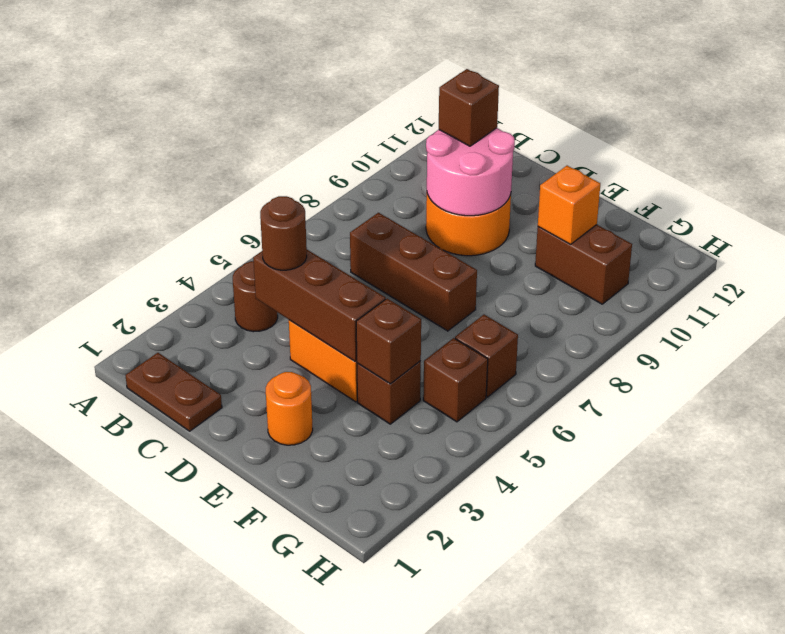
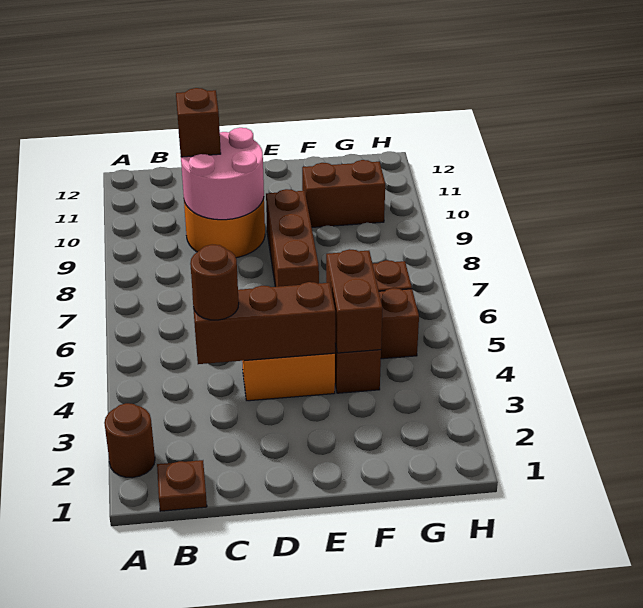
brown plate B1:C1 level 1 -> brown plate B1 level 1
brown round brick B4 level 1 -> brown round brick A2 level 1
brown brick C7:E7 level 1 -> brown brick E7:E9 level 1
orange round brick E2 level 1 -> none
brown brick F4 level 2 -> brown brick F4:F5 level 2
orange brick F10 level 2 -> none

